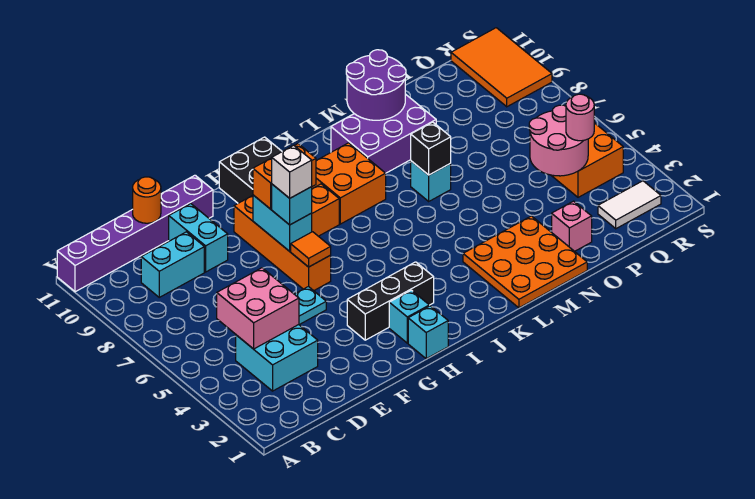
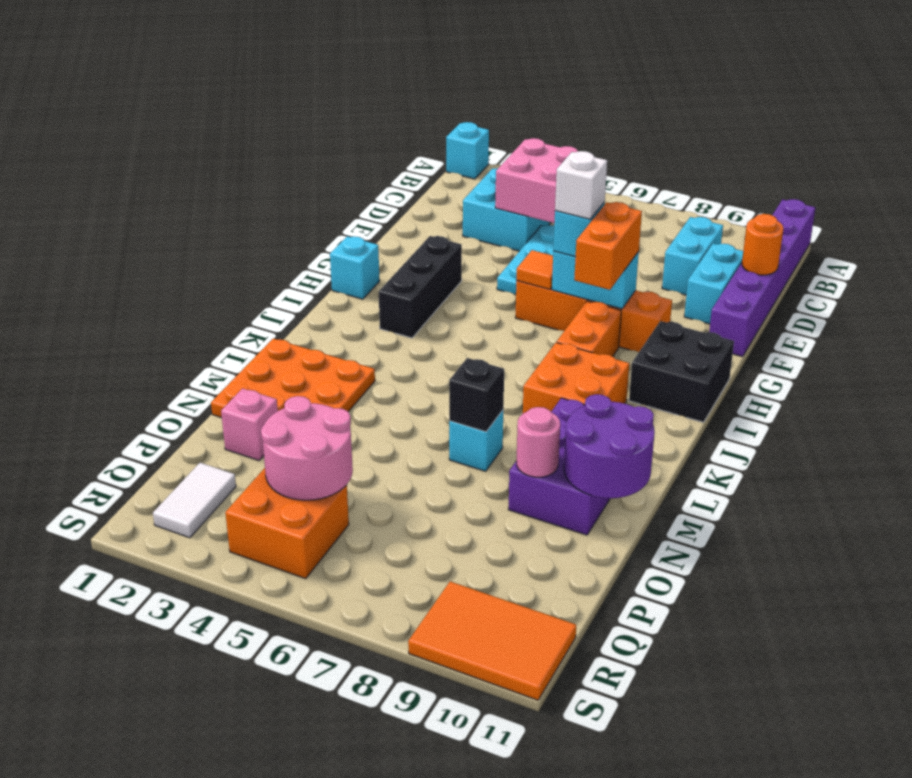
cyan brick E9:E10 level 1 -> cyan brick D10:E10 level 1
cyan brick H2 level 1 -> cyan brick A1 level 1
pink round brick Q4 level 3 -> pink round brick N9 level 2

